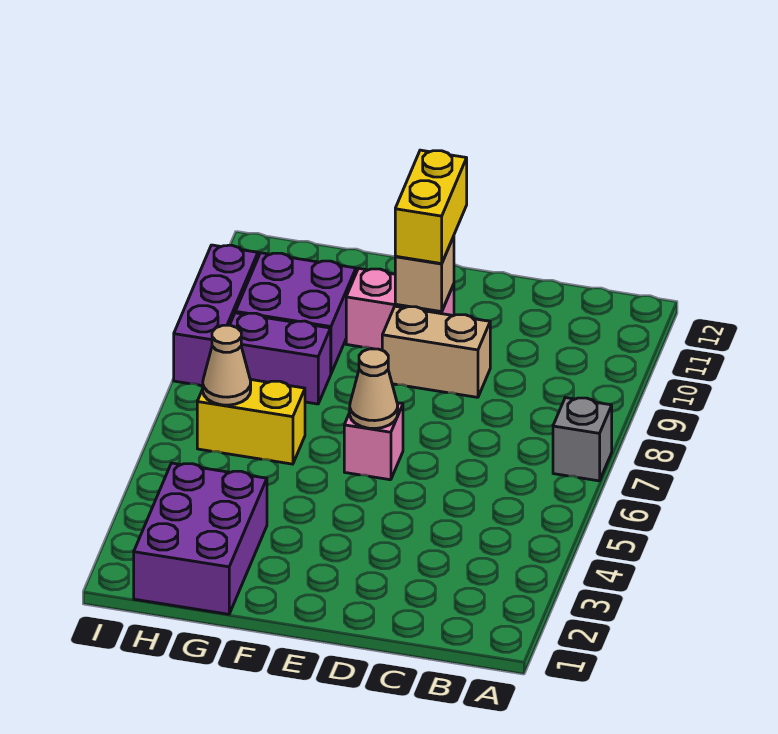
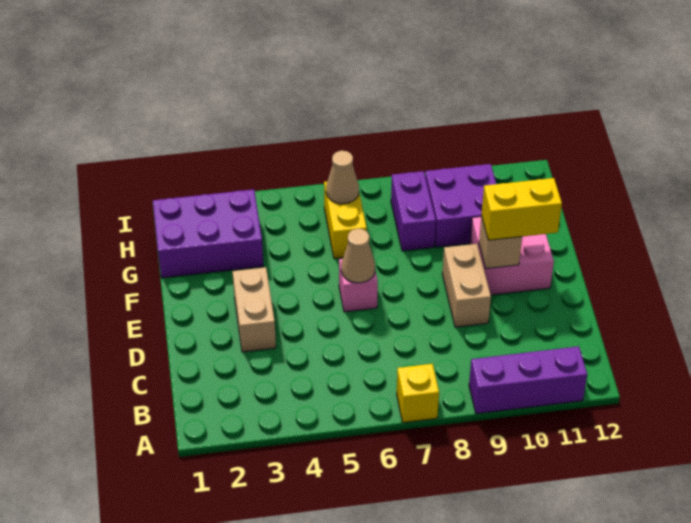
grey brick A7 level 1 -> yellow brick A7 level 1
none -> tan brick D3:E3 level 1
pink brick E10:F10 level 1 -> pink brick E10:F11 level 1
purple brick I8:I10 level 1 -> purple brick A9:A11 level 1

